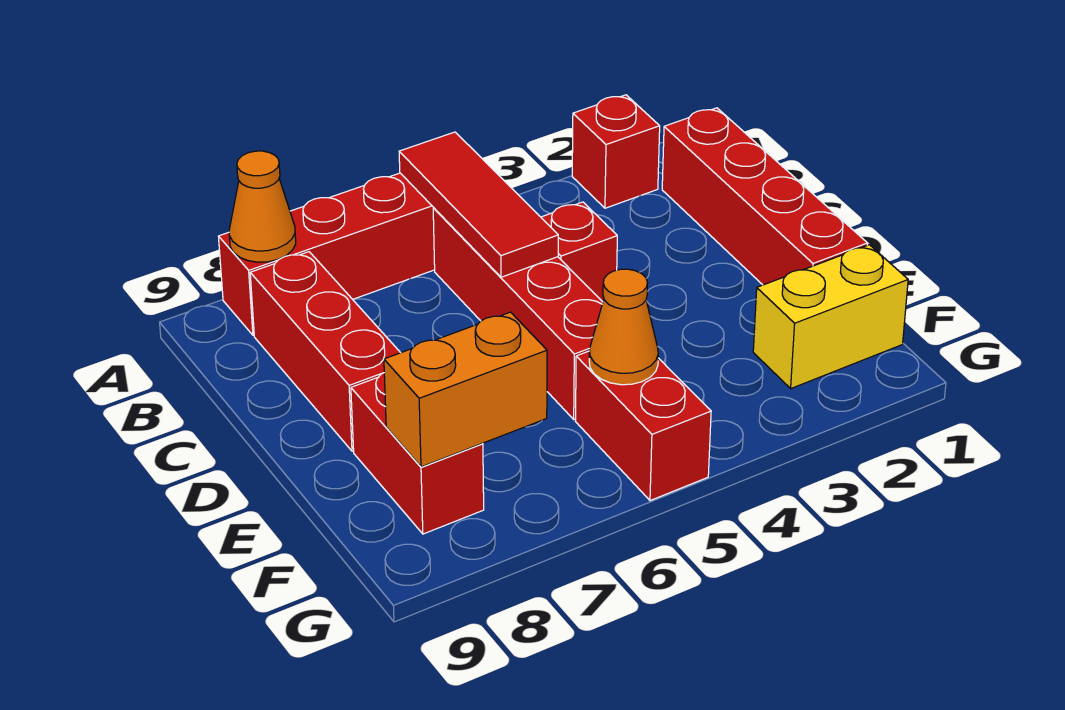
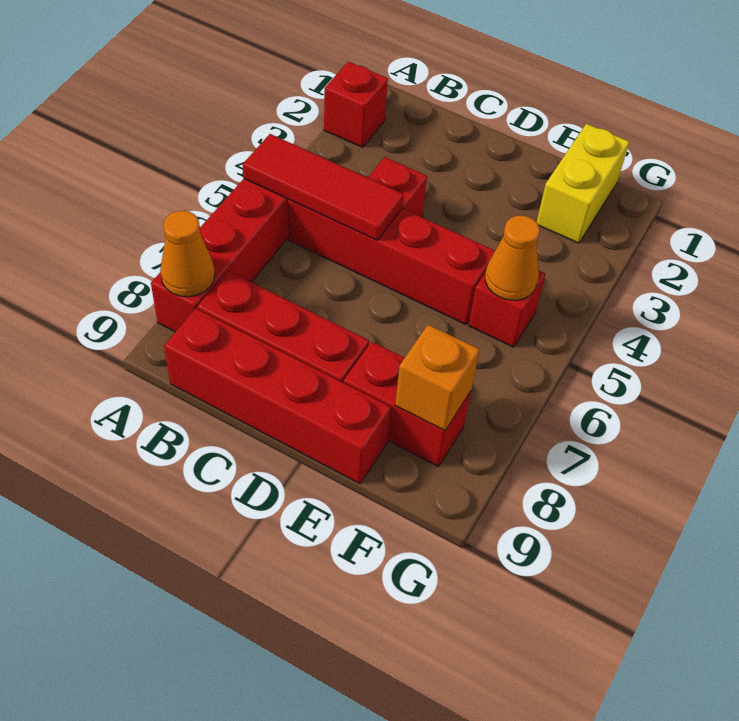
red brick B1:E1 level 1 -> red brick B9:E9 level 1
red brick F5:G5 level 1 -> red brick F5 level 1
orange brick F7:F8 level 2 -> orange brick F8 level 2

